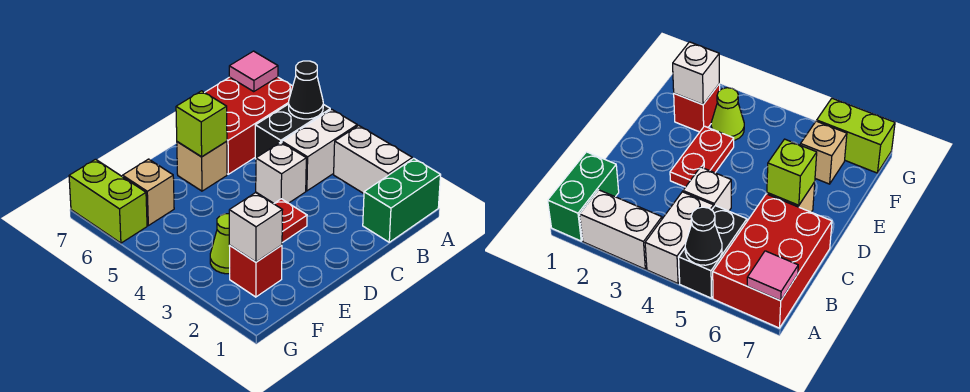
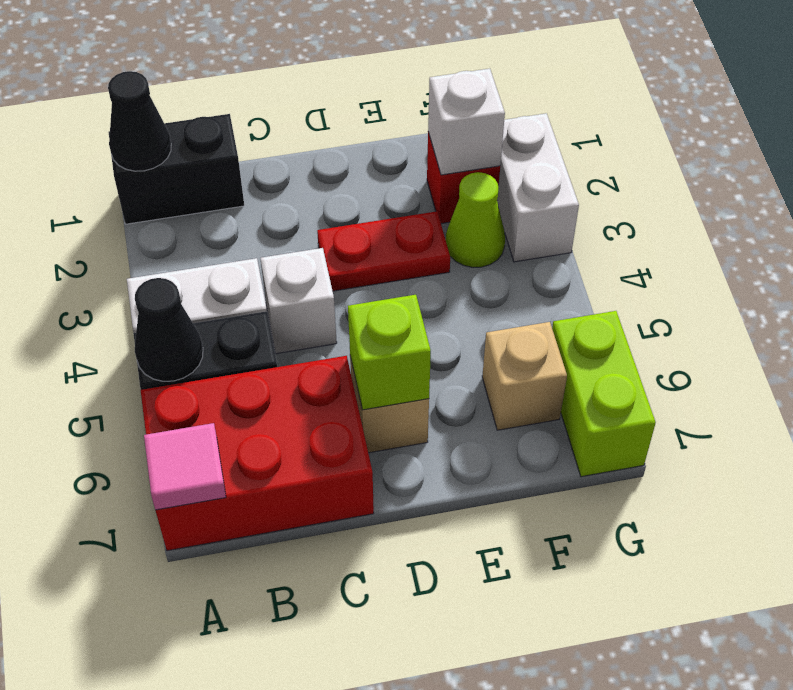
green brick A1:B1 level 1 -> black brick A1:B1 level 1
none -> black cone A1 level 2
white brick A2:A3 level 1 -> white brick G2:G3 level 1

